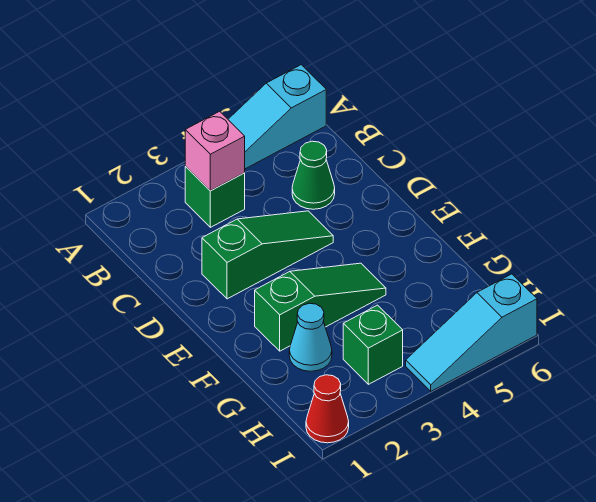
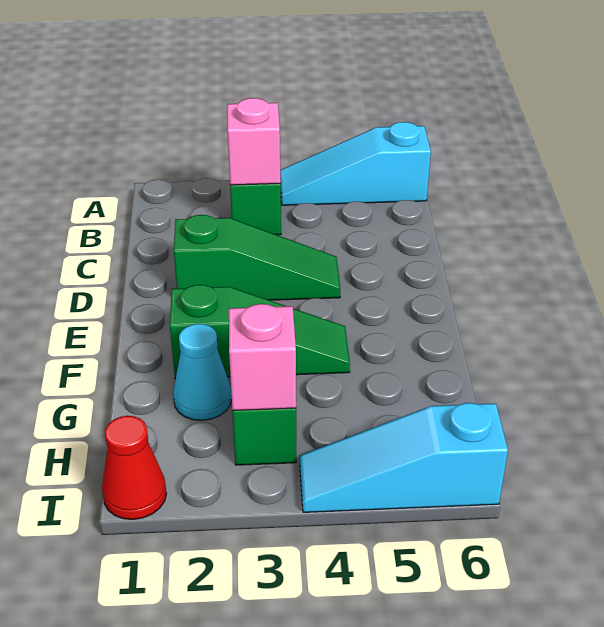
green cone C5 level 1 -> none
none -> pink brick H3 level 2

